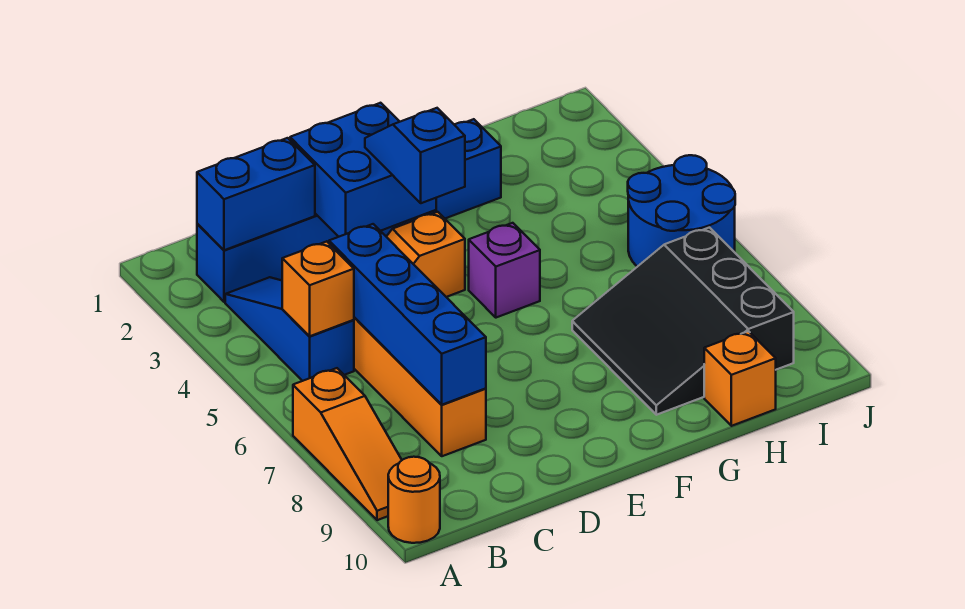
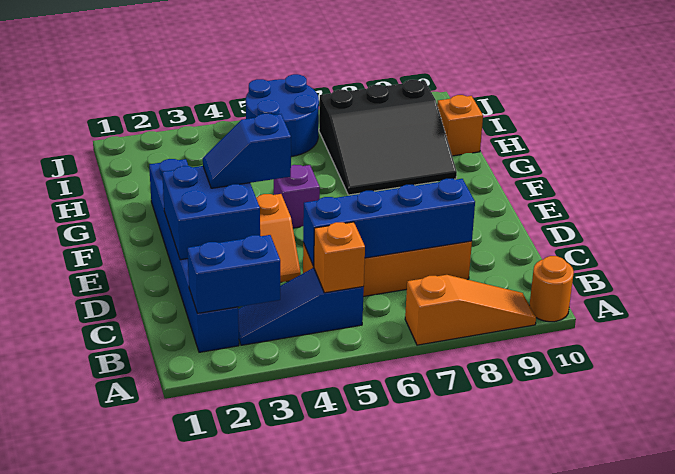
blue brick B2:C2 level 2 -> blue brick B2:B3 level 2

